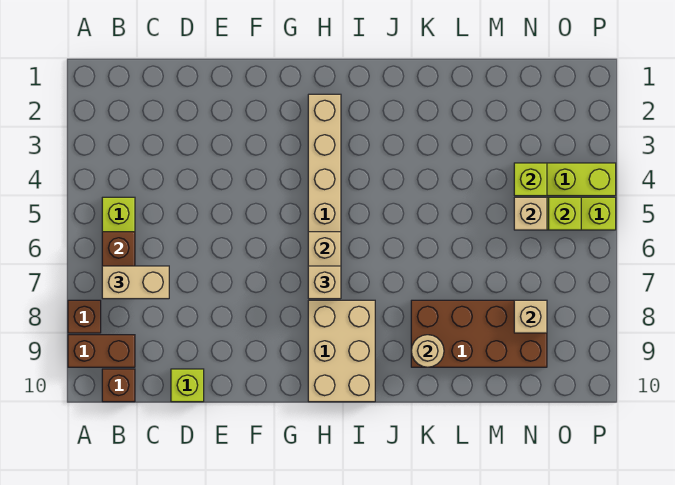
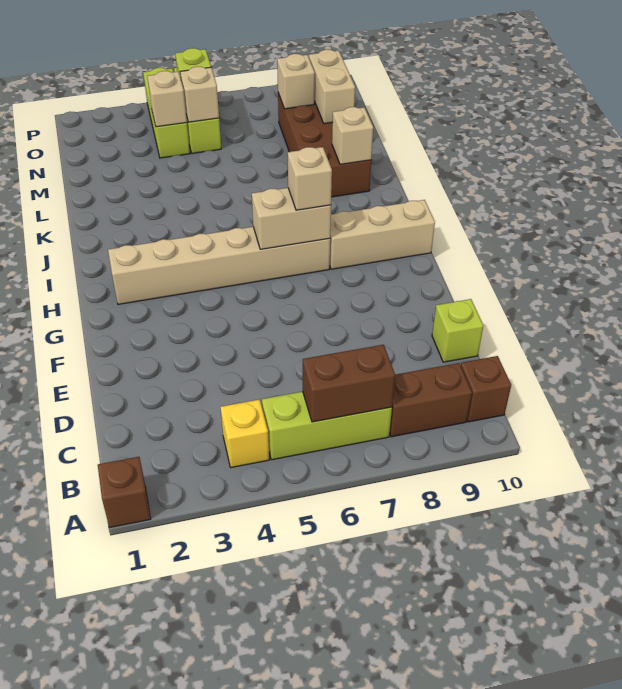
brown brick A8 level 1 -> brown brick A1 level 1
brown brick A9:B9 level 1 -> brown brick B8:B9 level 1
none -> yellow brick B4 level 1
tan brick B7:C7 level 3 -> tan brick M9:N9 level 2
tan brick H8:I10 level 1 -> tan brick H8:H10 level 1
tan round brick K9 level 2 -> tan brick K9 level 2
lime brick N4 level 2 -> tan brick N4 level 2

